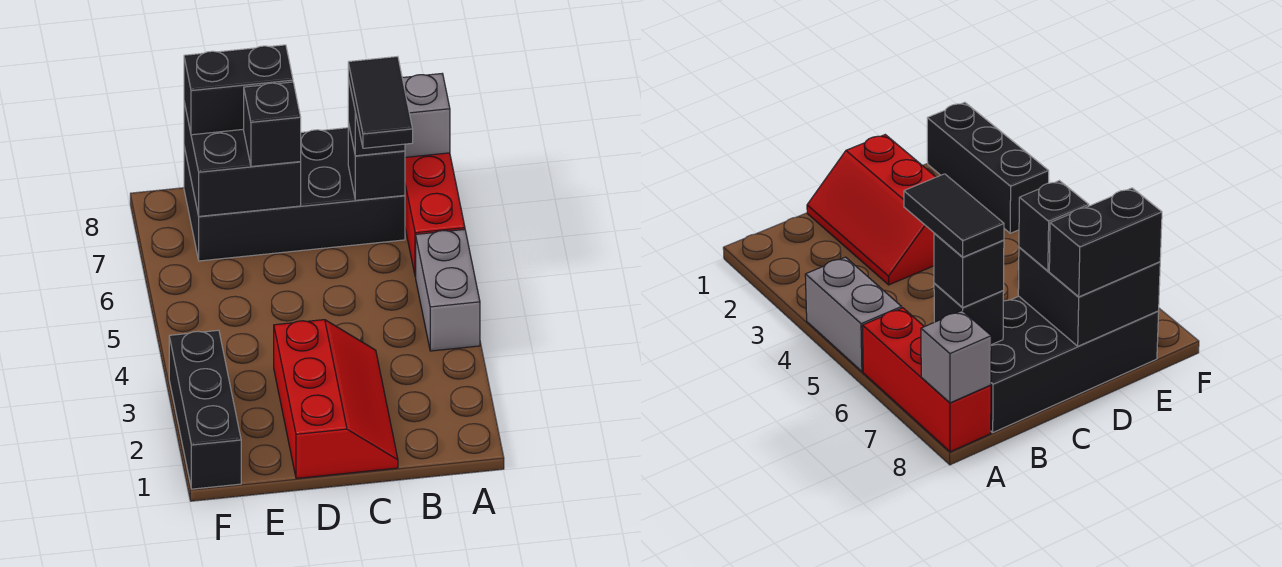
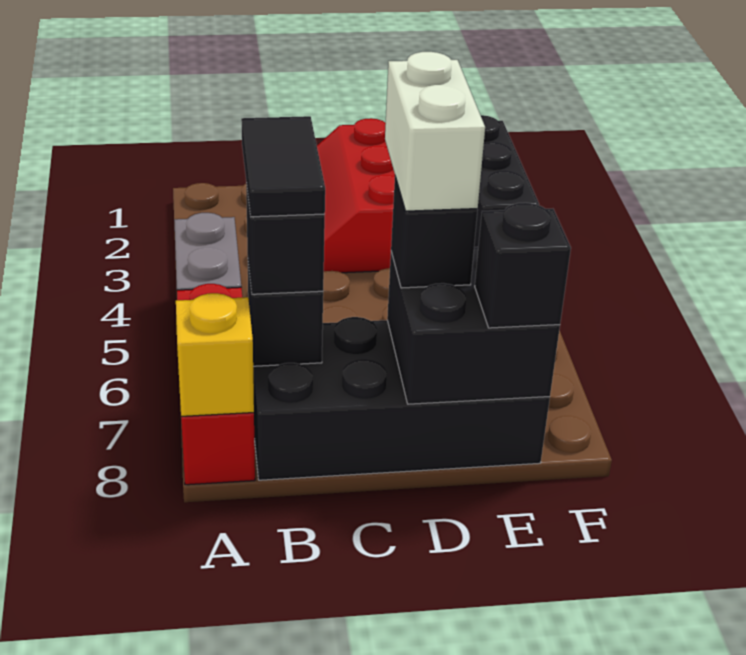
grey brick A8 level 2 -> yellow brick A8 level 2
none -> white brick D6:D7 level 4
black brick D8:E8 level 3 -> black brick E8 level 3

